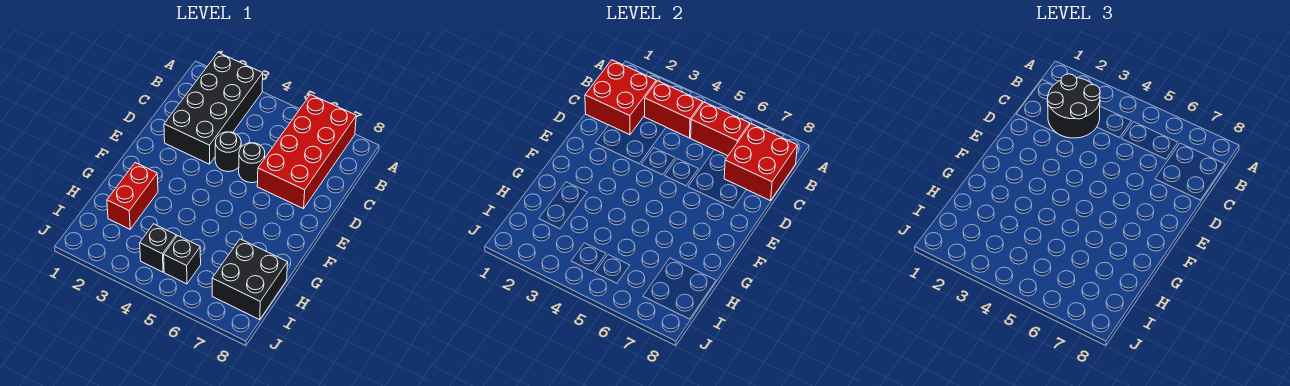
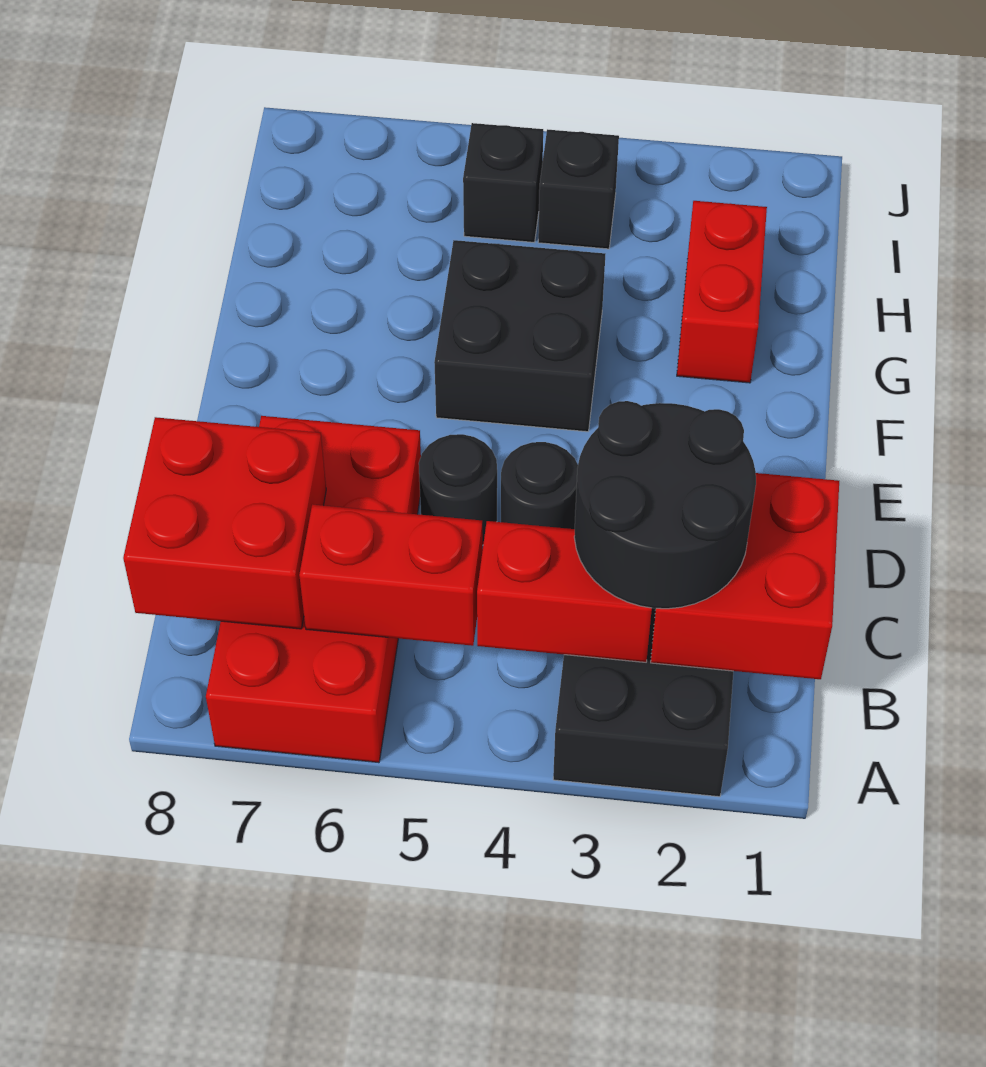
black brick H7:I8 level 1 -> black brick F4:G5 level 1

